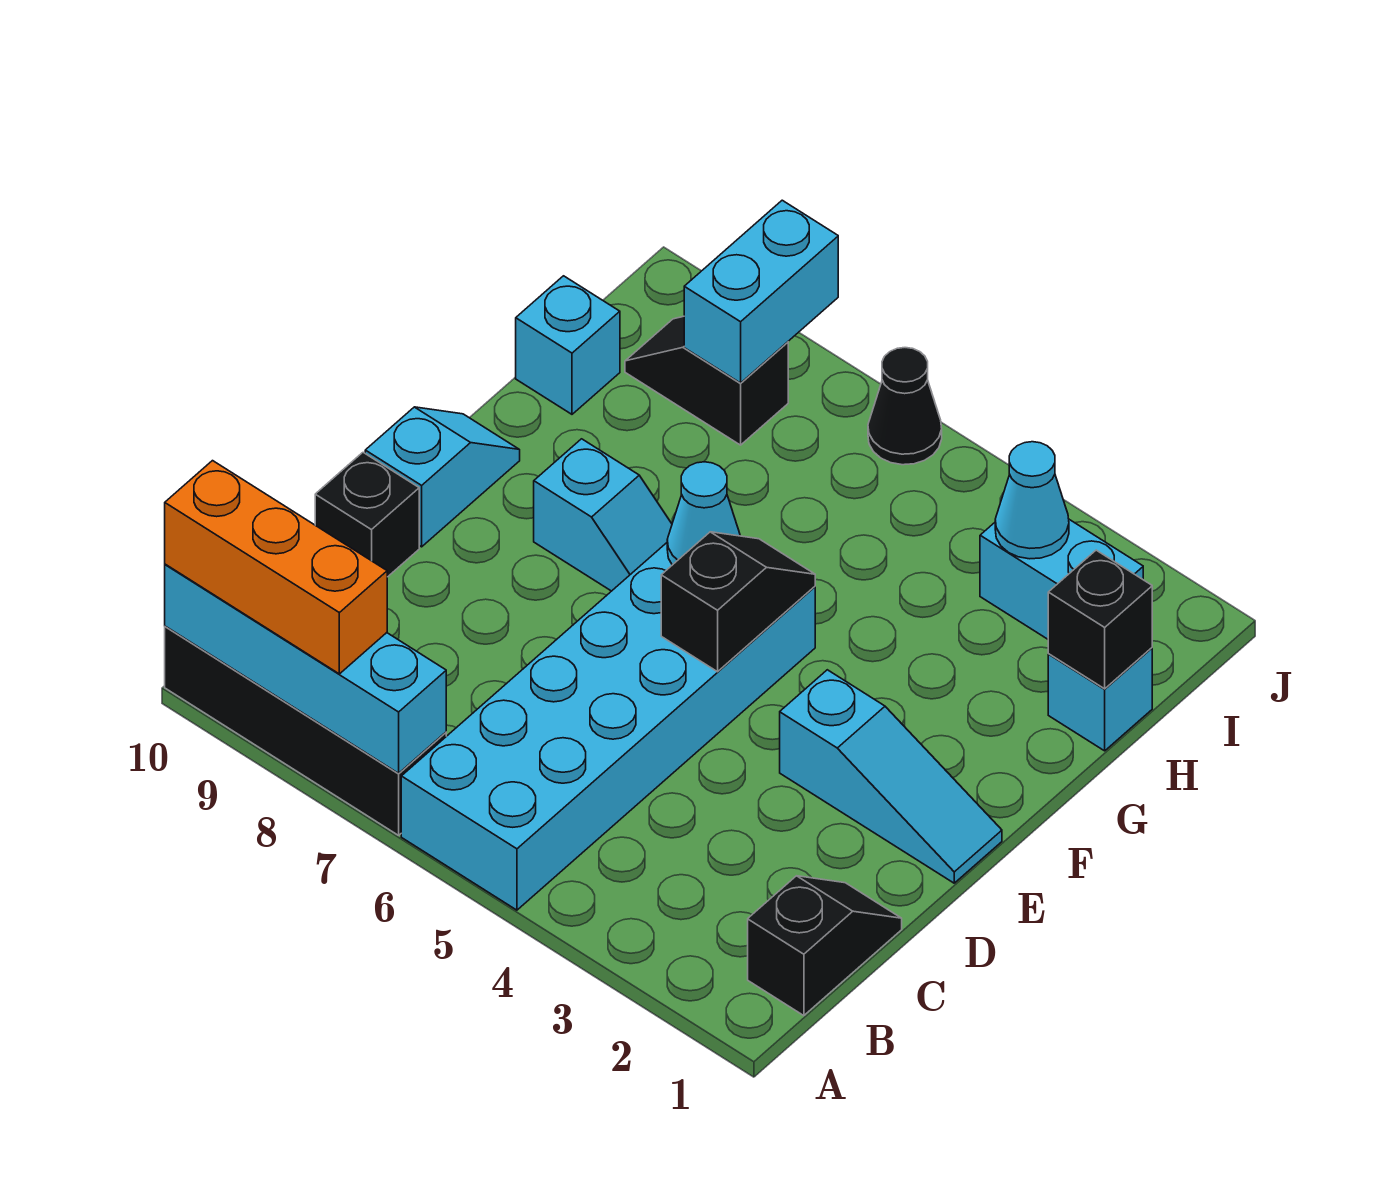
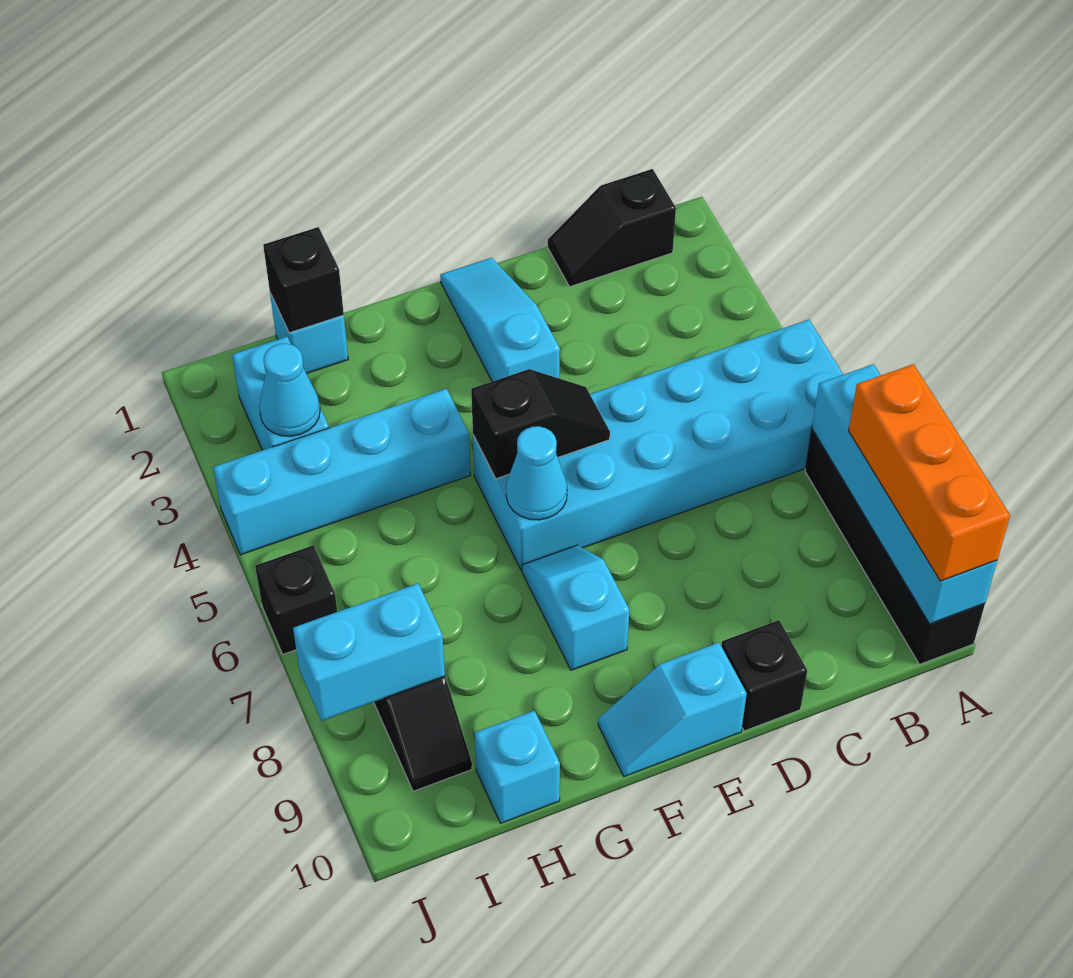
black slope E5:F5 level 2 top E -> black slope E5:F5 level 2 top F
none -> cyan brick G4:J4 level 1
black cone J6 level 1 -> black brick J6 level 1

